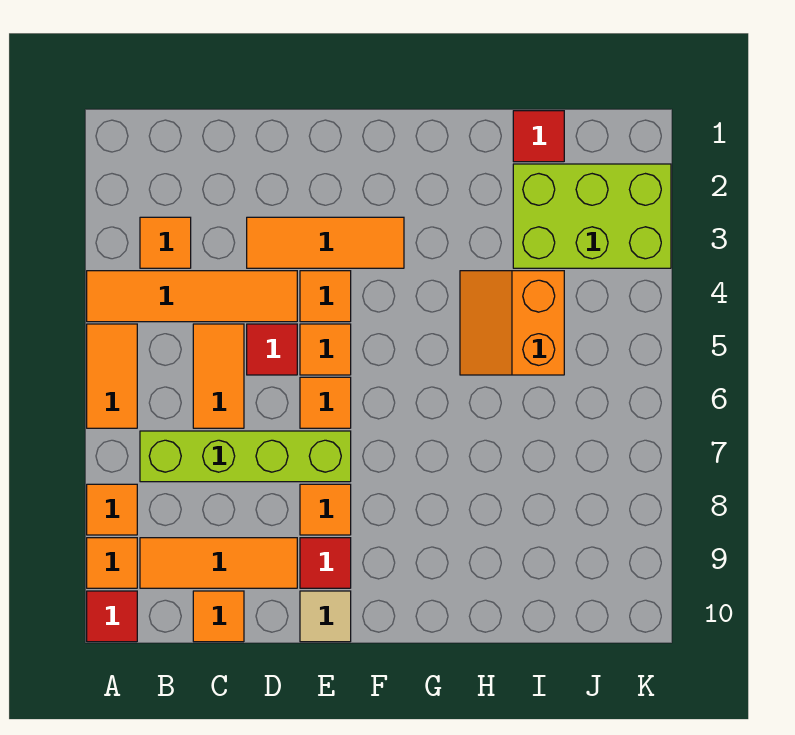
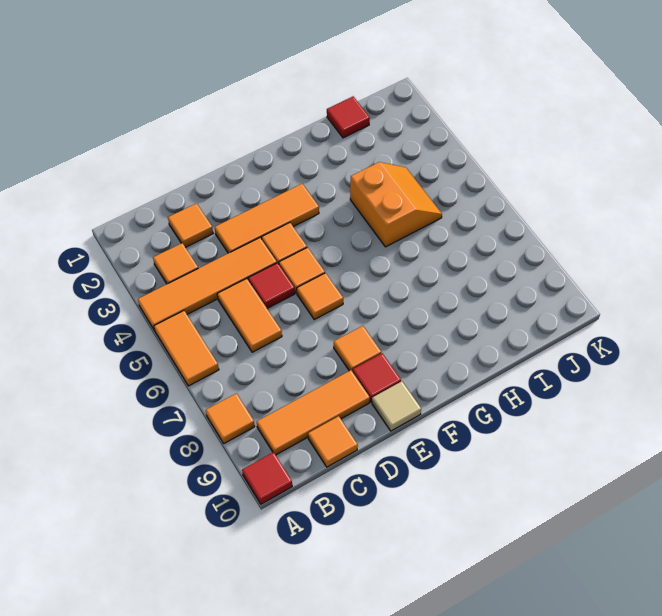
orange tile A9 level 1 -> orange tile C2 level 1
lime brick B7:E7 level 1 -> none
orange slope H4:I5 level 1 top I -> orange slope H4:I5 level 1 top H
lime brick I2:K3 level 1 -> none

